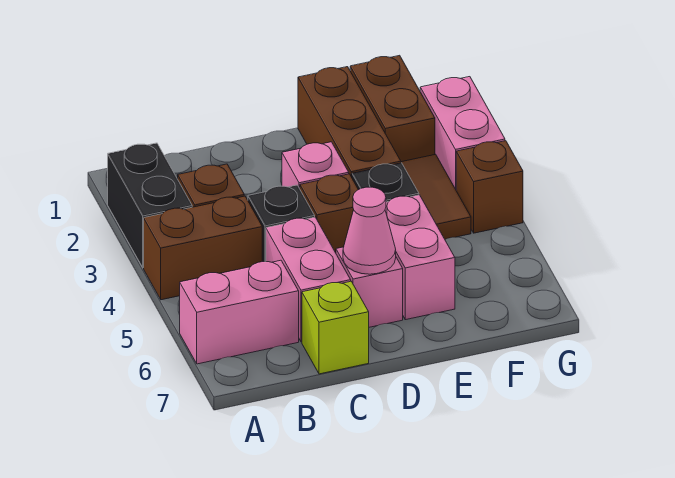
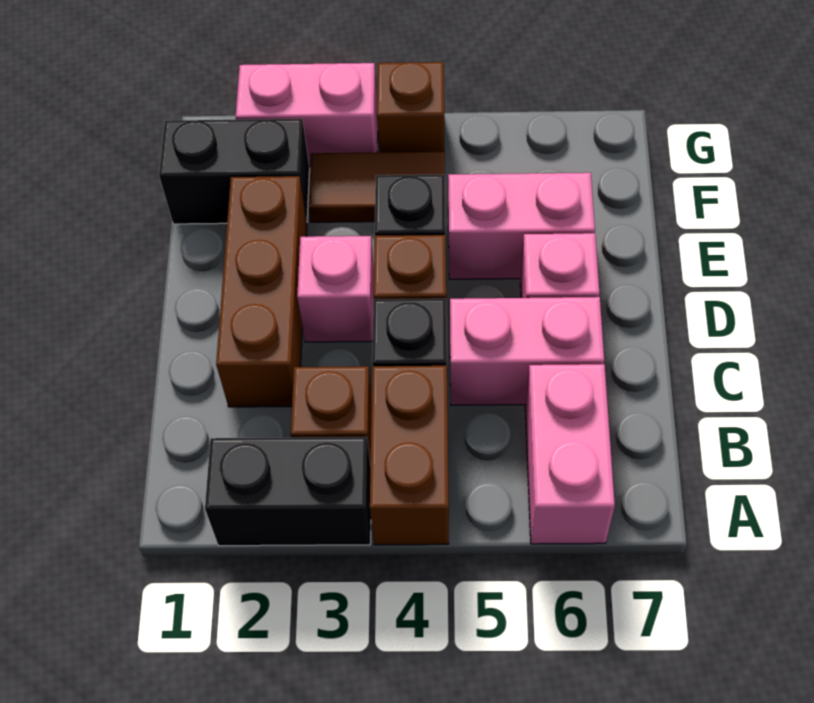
lime brick C7 level 1 -> none
pink cone D6 level 2 -> none
brown brick E1:E3 level 1 -> brown brick C2:E2 level 1
brown brick F1:F2 level 1 -> black brick F1:F2 level 1

